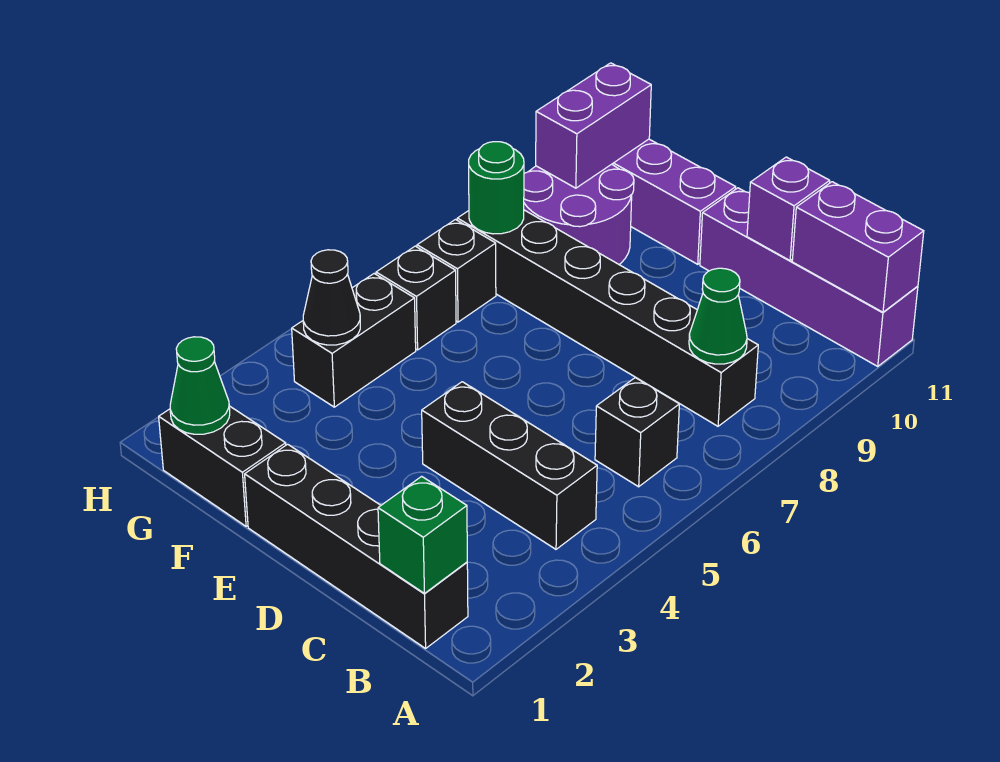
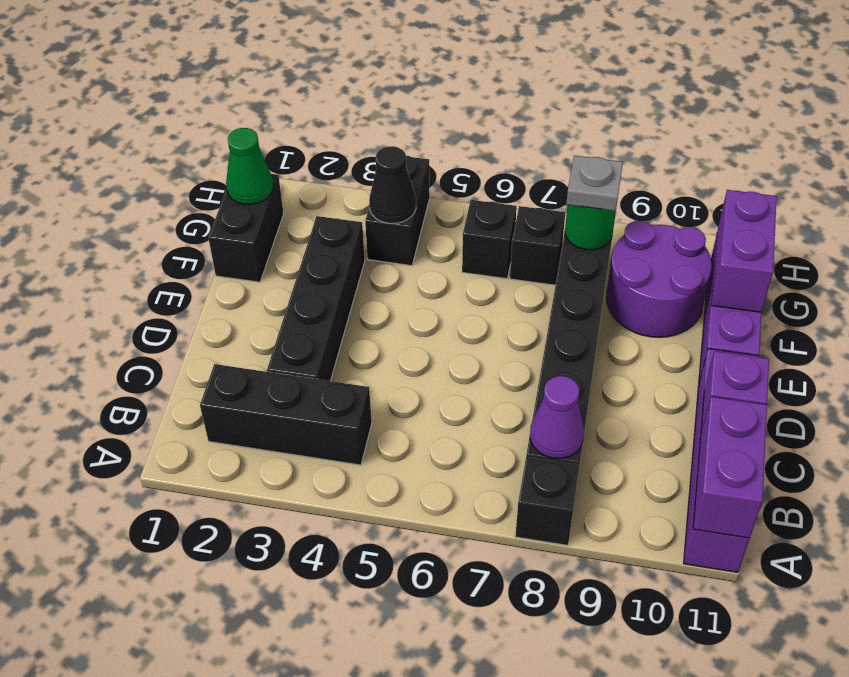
black brick B1:E1 level 1 -> black brick C3:F3 level 1
green brick B1 level 2 -> none
black brick B4:D4 level 1 -> black brick B2:B4 level 1
black brick B6 level 1 -> black brick A8 level 1
green cone B8 level 2 -> purple cone B8 level 2
black brick G4:G5 level 1 -> black brick G4:H4 level 1
none -> grey plate G8 level 3
purple brick G10:G11 level 2 -> purple brick F11:G11 level 2

